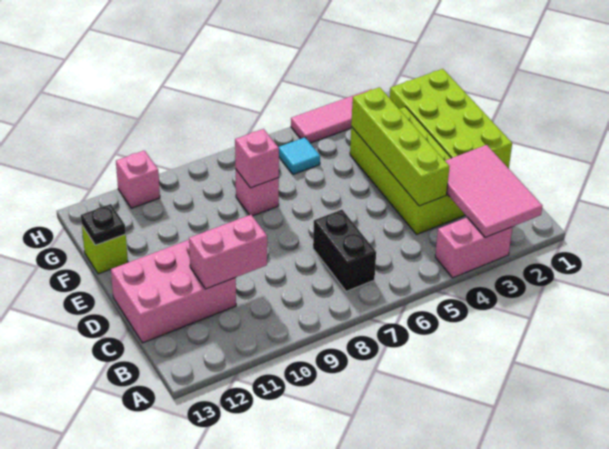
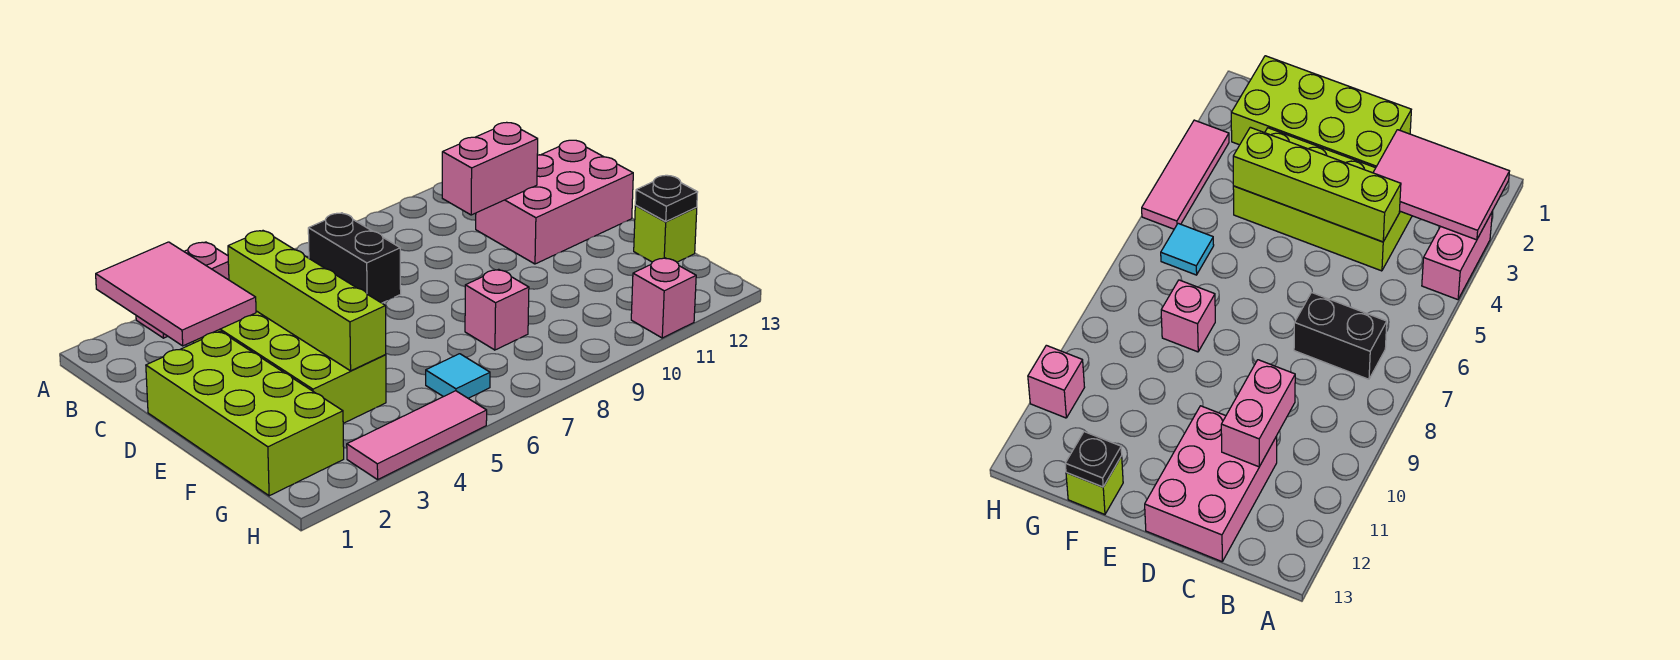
pink brick F8 level 2 -> none

